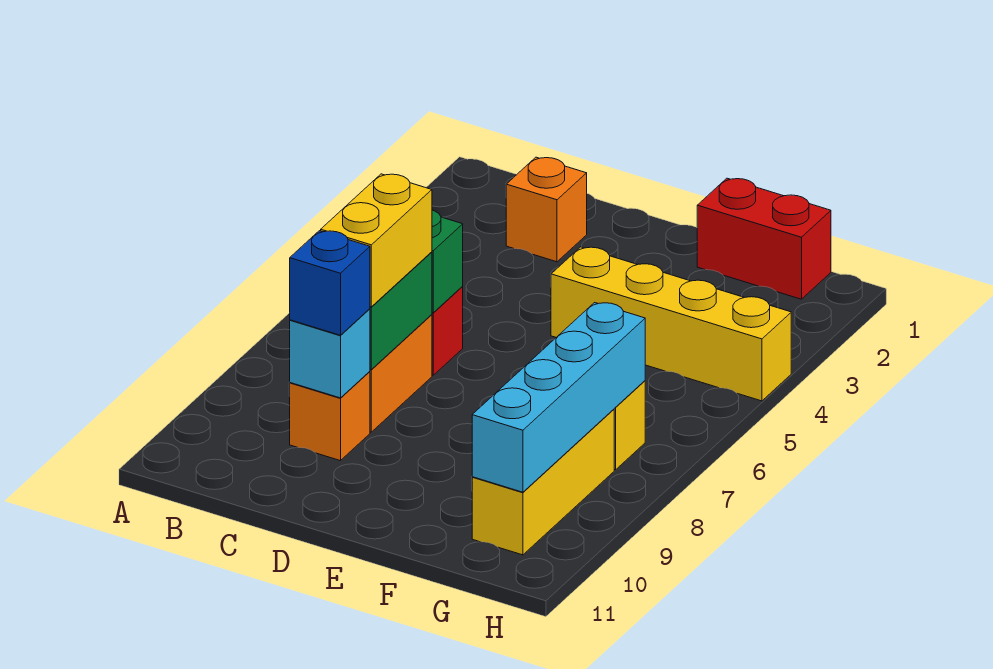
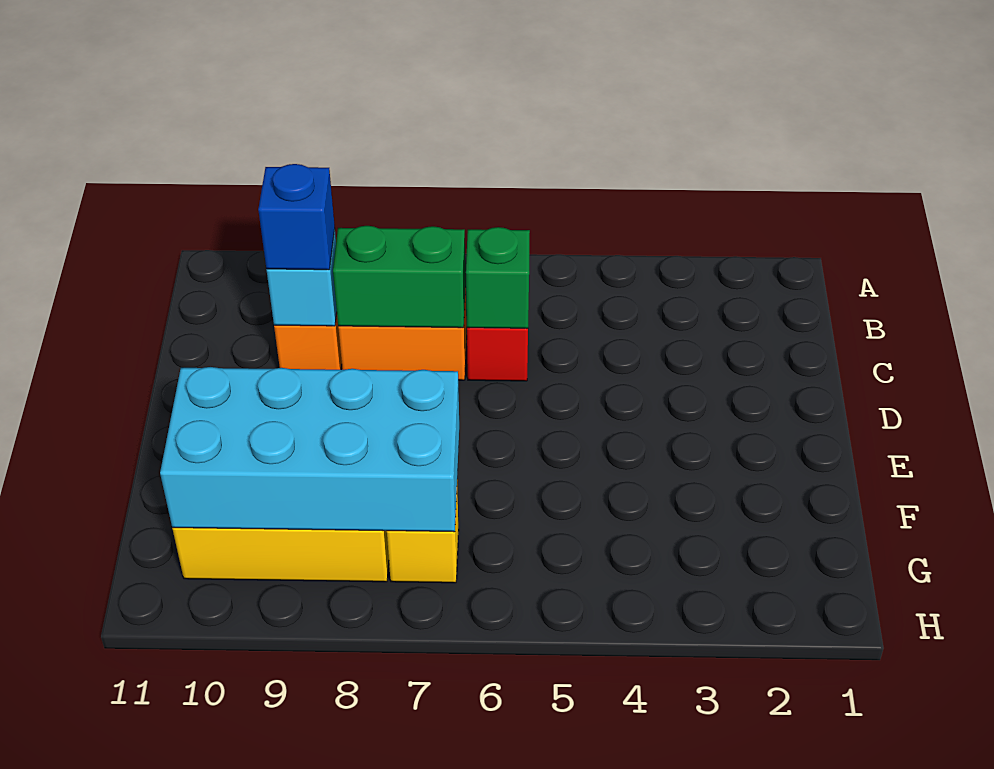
orange brick C2 level 1 -> none
yellow brick C7:C8 level 3 -> none
yellow brick E4:H4 level 1 -> none
red brick F1:G1 level 1 -> none
cyan brick G7:G10 level 2 -> cyan brick F7:G10 level 2

